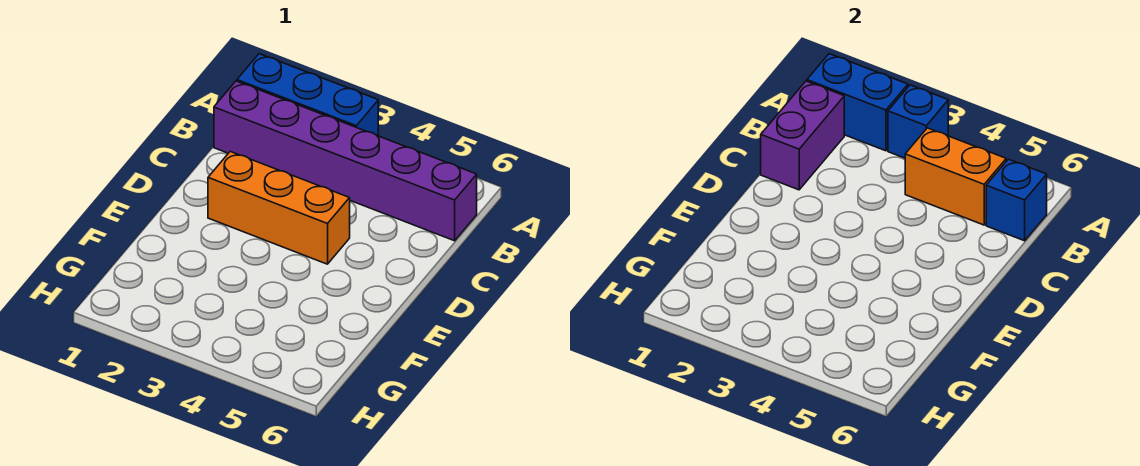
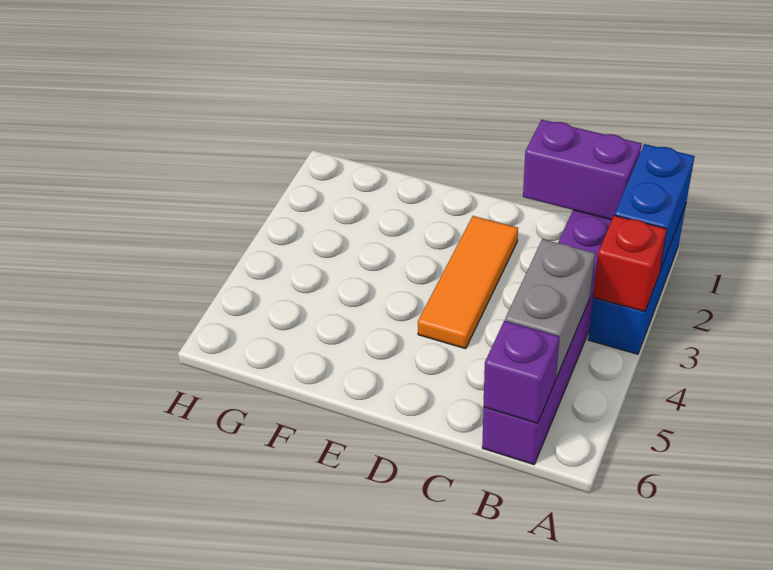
blue brick A3 level 2 -> red brick A3 level 2
orange brick B4:B5 level 2 -> grey brick B4:B5 level 2
blue brick B6 level 2 -> purple brick B6 level 2
orange brick D2:D4 level 1 -> orange tile D2:D4 level 1

